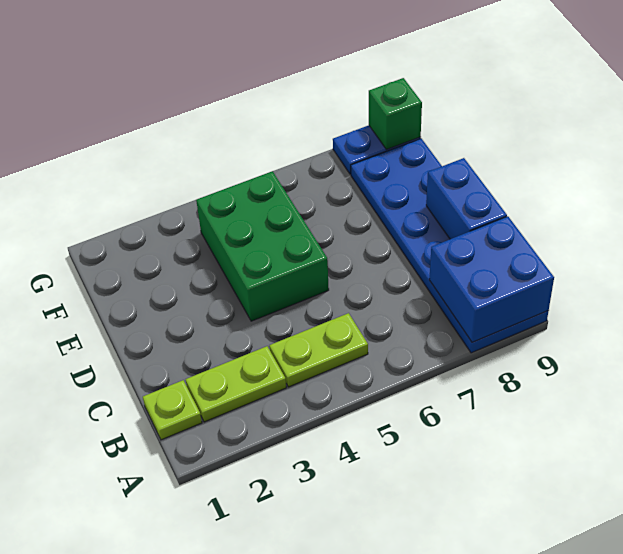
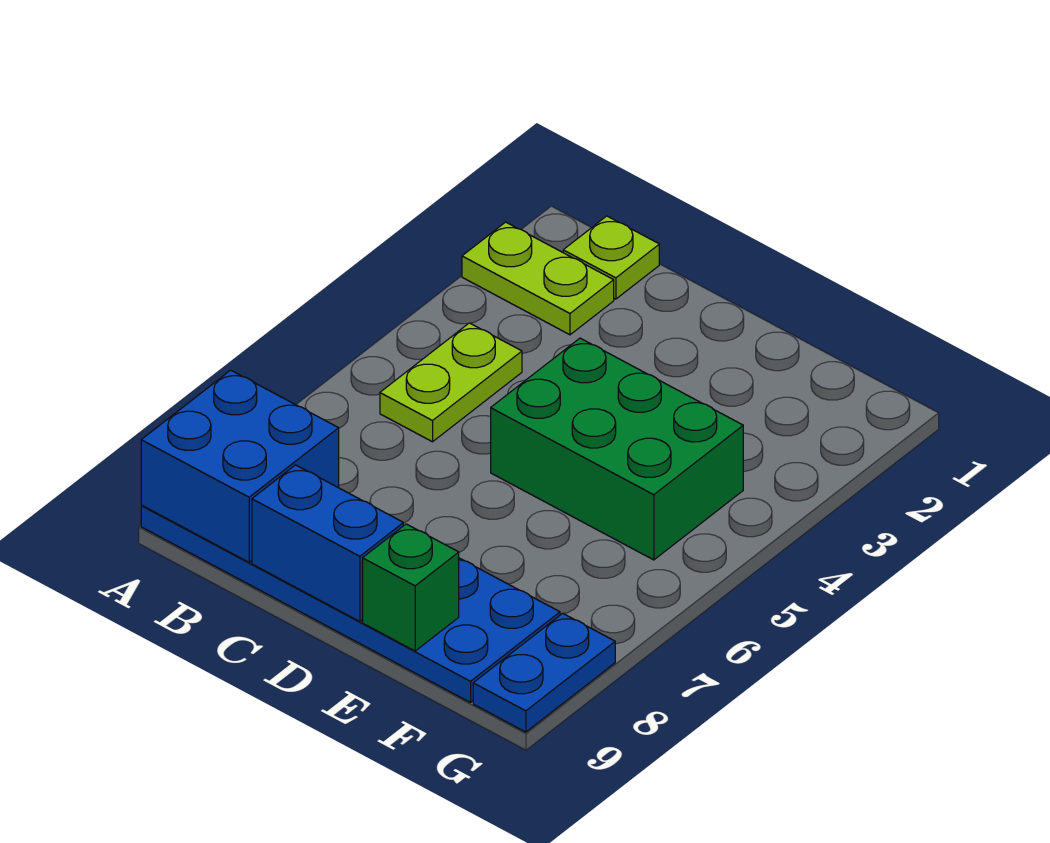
lime plate B2:B3 level 1 -> lime plate A2:B2 level 1
green brick G9 level 2 -> green brick E9 level 2

